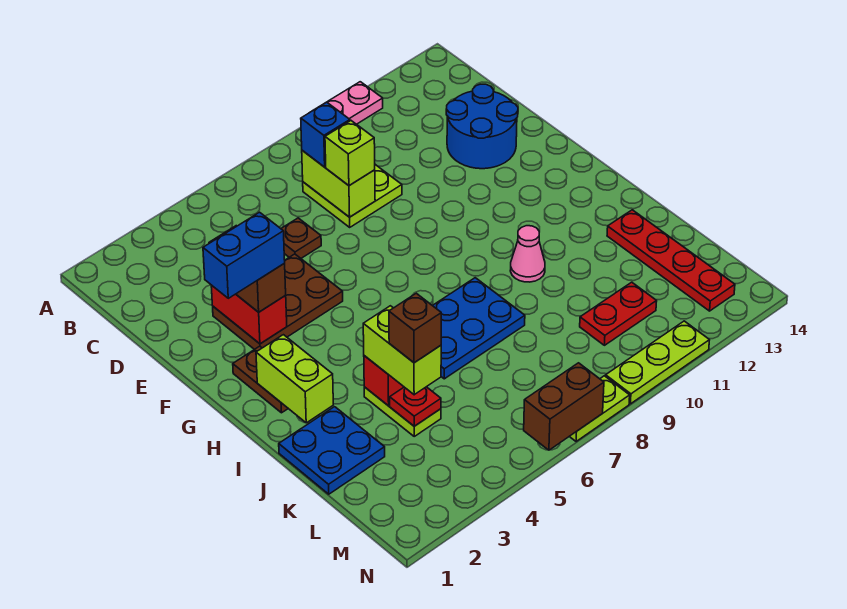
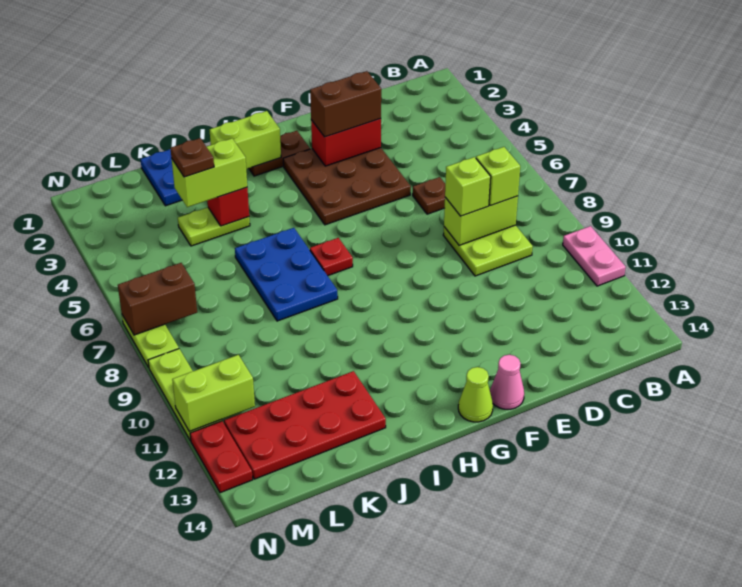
blue brick C8 level 3 -> lime brick C8 level 3
blue round brick D12:E13 level 1 -> none
brown plate E3:F5 level 1 -> brown plate E3:G5 level 1
blue brick F2:F3 level 4 -> none
none -> lime cone G14 level 1
pink cone I10 level 1 -> pink cone F14 level 1
red plate J13:M13 level 1 -> red plate J12:M13 level 1
red plate K4 level 2 -> red plate H7 level 1
brown brick K4 level 4 -> brown plate K4 level 4
red plate L10:L11 level 1 -> red plate N12:N13 level 1
none -> lime brick M11:N11 level 2
brown brick N6:N7 level 2 -> brown brick M7:N7 level 2

